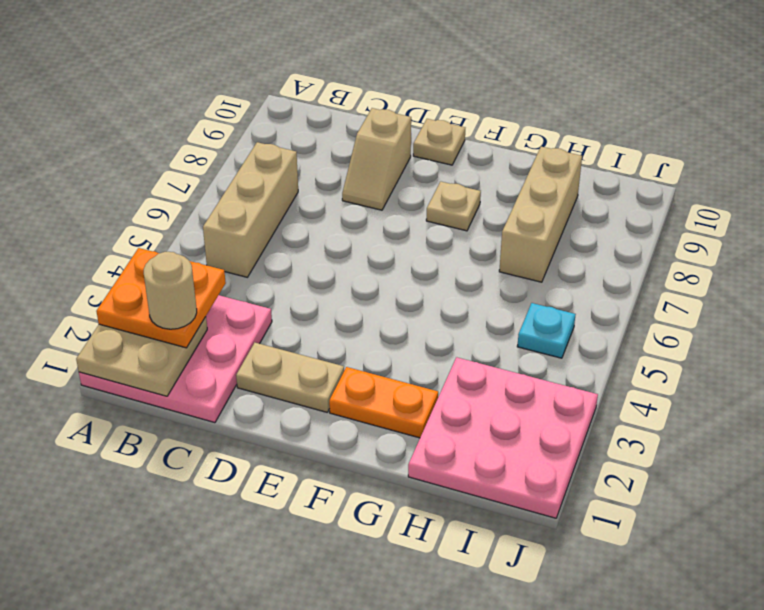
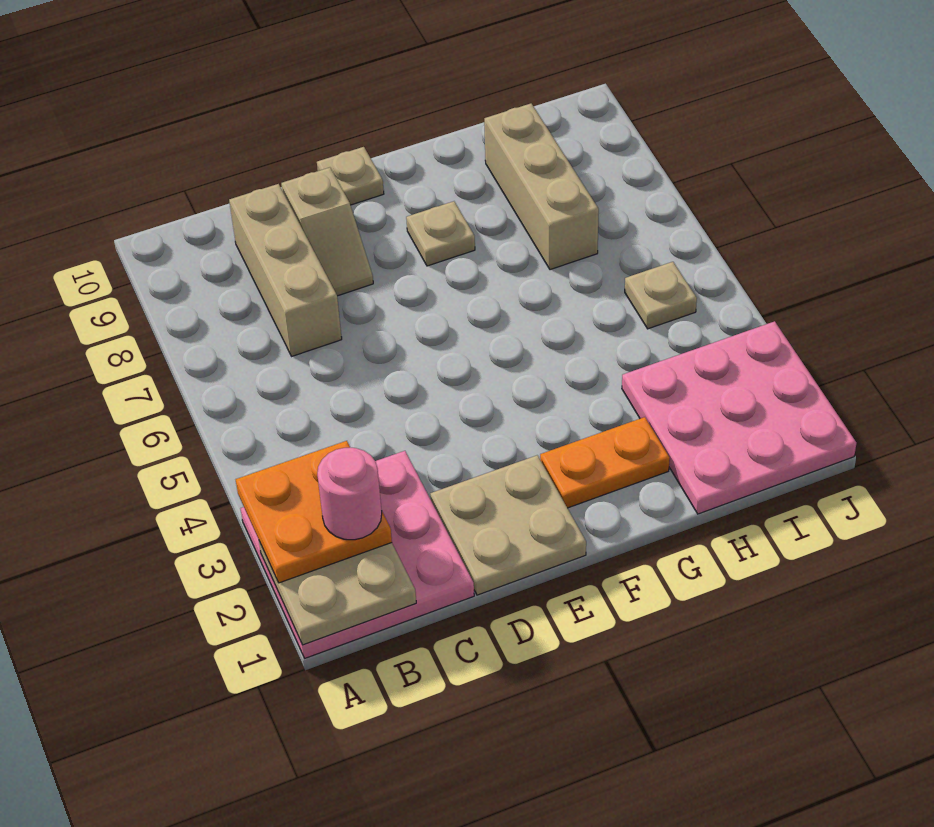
tan round brick B2 level 4 -> pink round brick B2 level 4
tan brick B5:B7 level 1 -> tan brick C7:C9 level 1
tan plate D2:E2 level 1 -> tan plate D1:E2 level 1
cyan plate I5 level 1 -> tan plate I5 level 1

